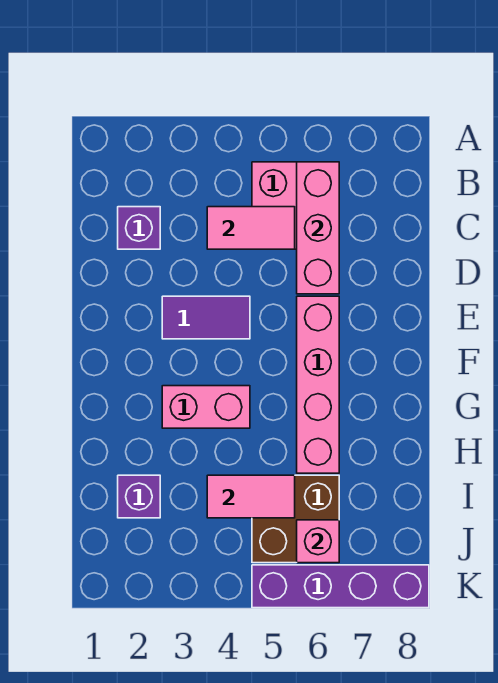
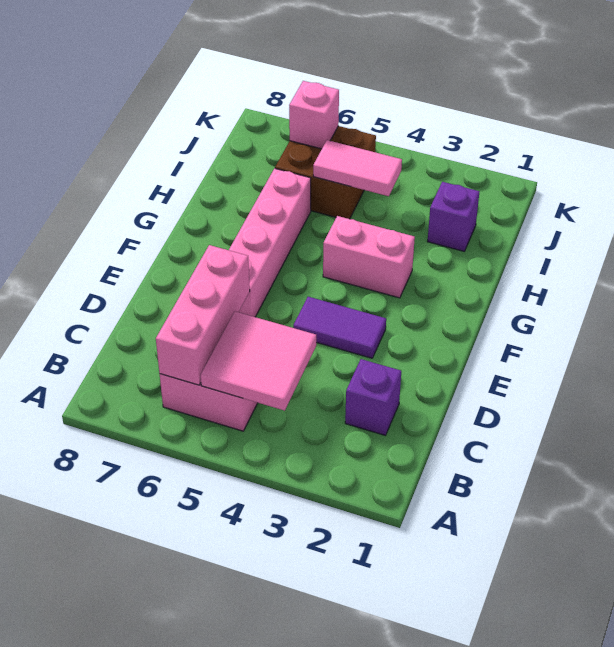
pink tile C4:C5 level 2 -> pink tile B4:C5 level 2
purple brick K5:K8 level 1 -> none

